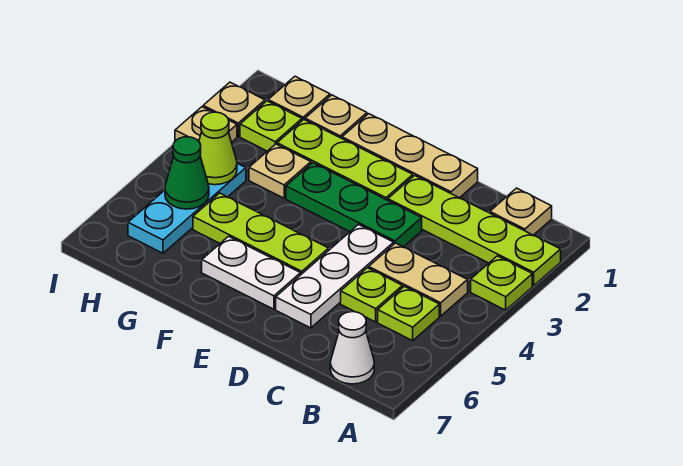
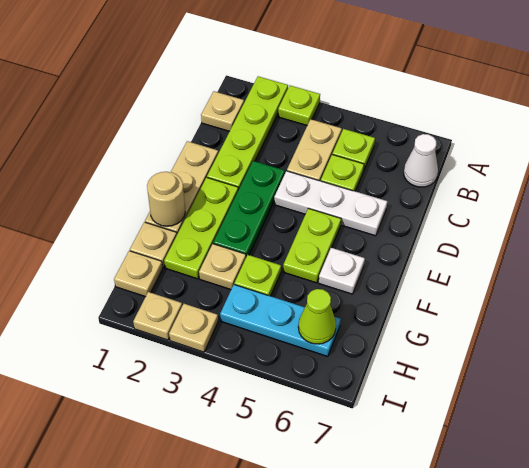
lime plate E5:G5 level 1 -> lime plate E5:F5 level 1
white plate E6:F6 level 1 -> white plate F6 level 1
none -> tan round brick F1 level 2
lime plate H2 level 1 -> lime plate G4 level 1
lime cone H4 level 2 -> lime cone H6 level 2
green cone H5 level 2 -> none

